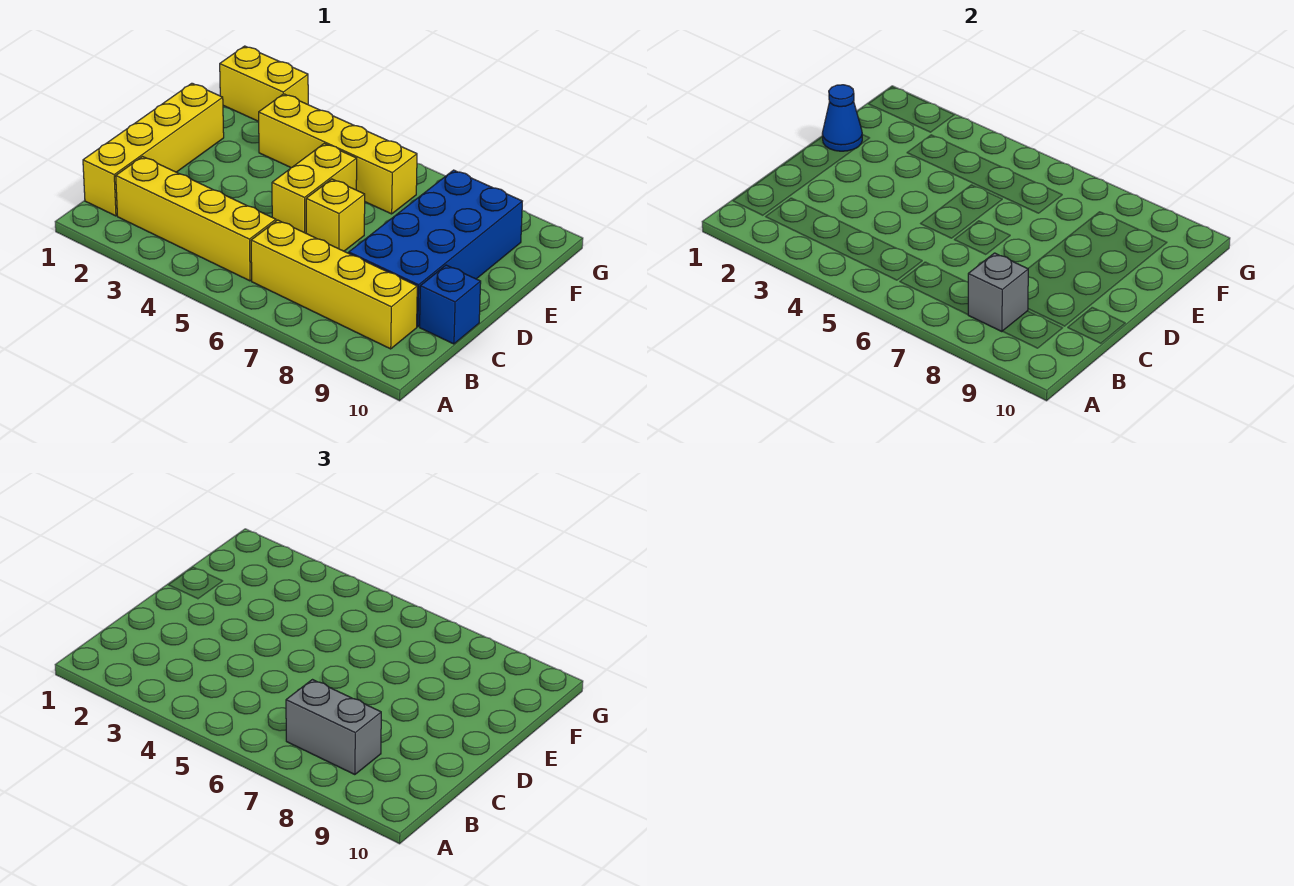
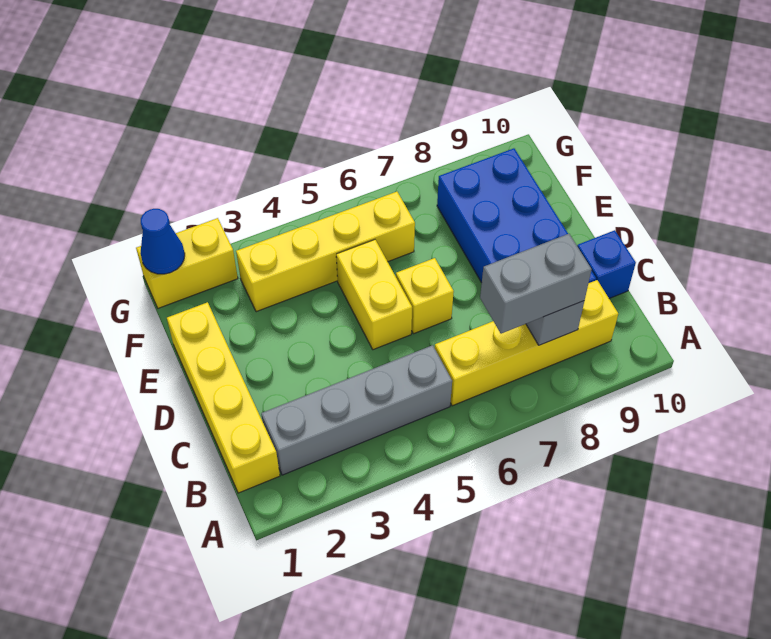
yellow brick B2:B5 level 1 -> grey brick B2:B5 level 1
blue cone E1 level 2 -> blue cone G1 level 2

